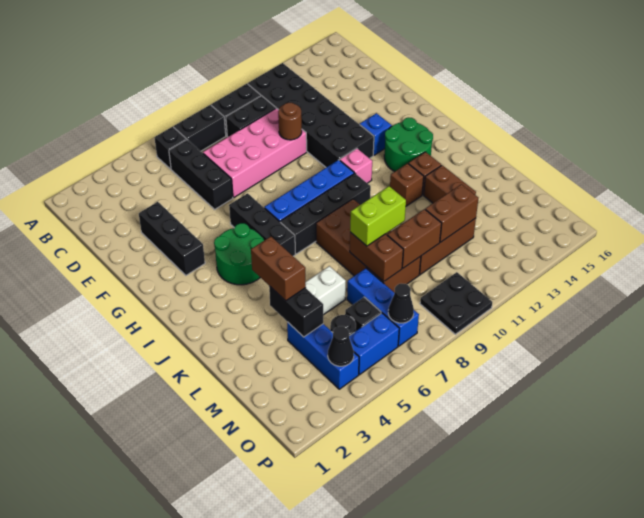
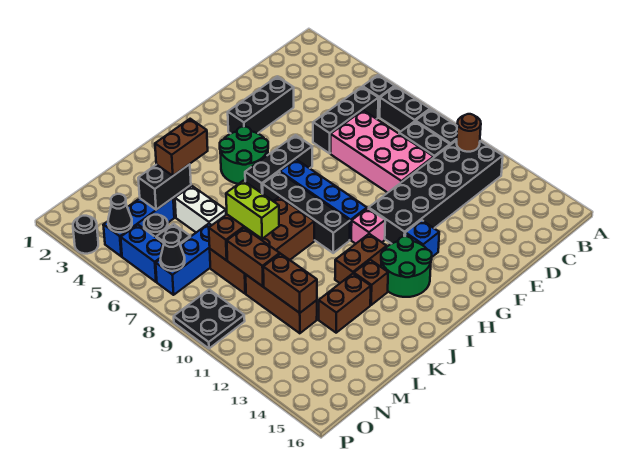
brown round brick E10 level 2 -> brown round brick B11 level 2
brown brick J12 level 1 -> brown brick I12:J12 level 1
none -> black round brick P3 level 1

